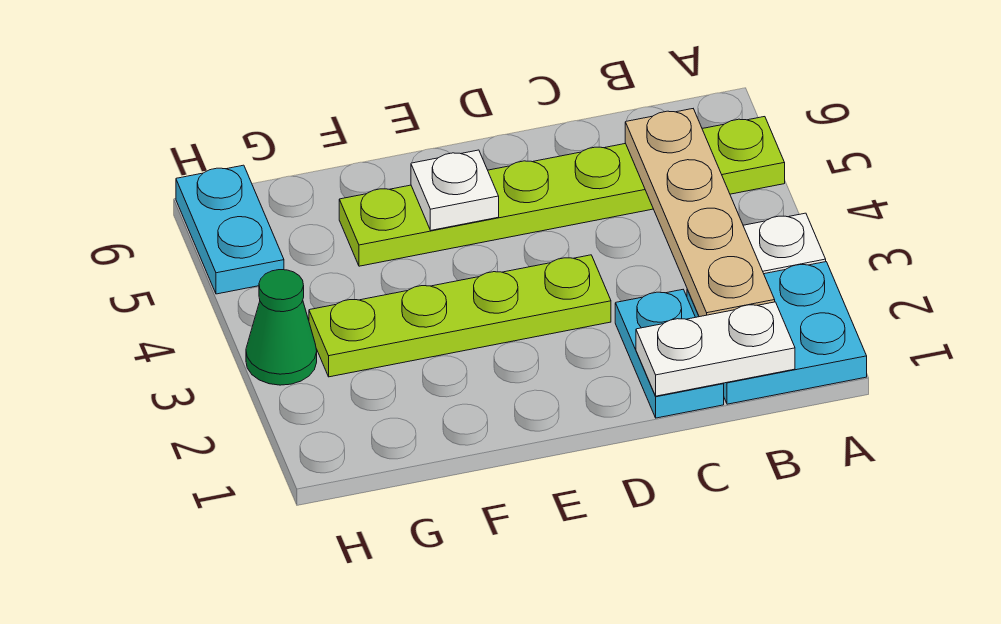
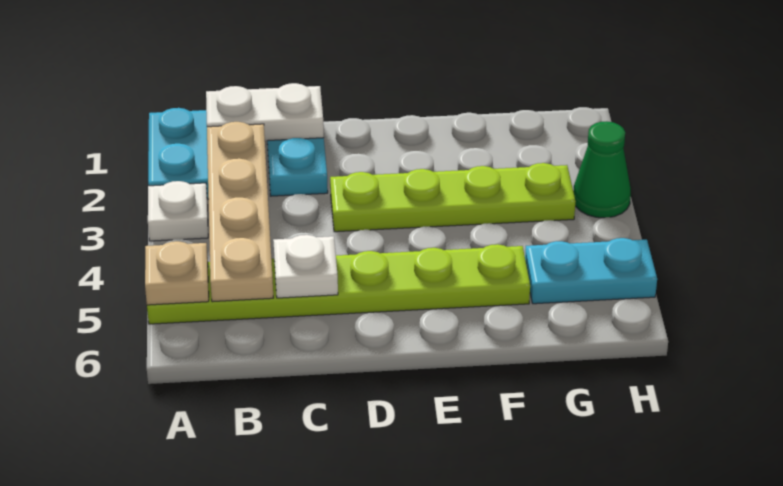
none -> tan plate A5 level 2
white plate E5 level 2 -> white plate C5 level 2
cyan plate H5:H6 level 1 -> cyan plate G5:H5 level 1

